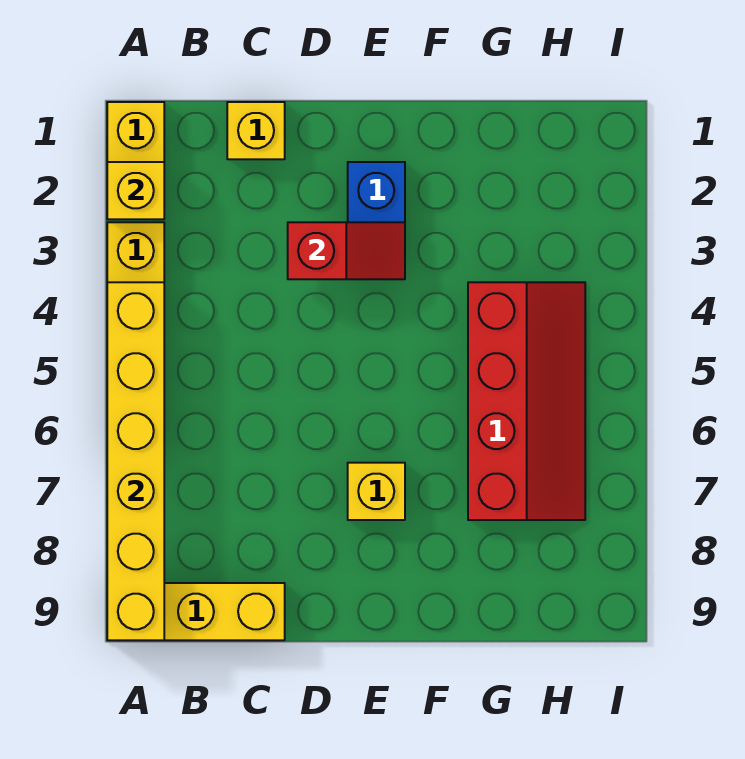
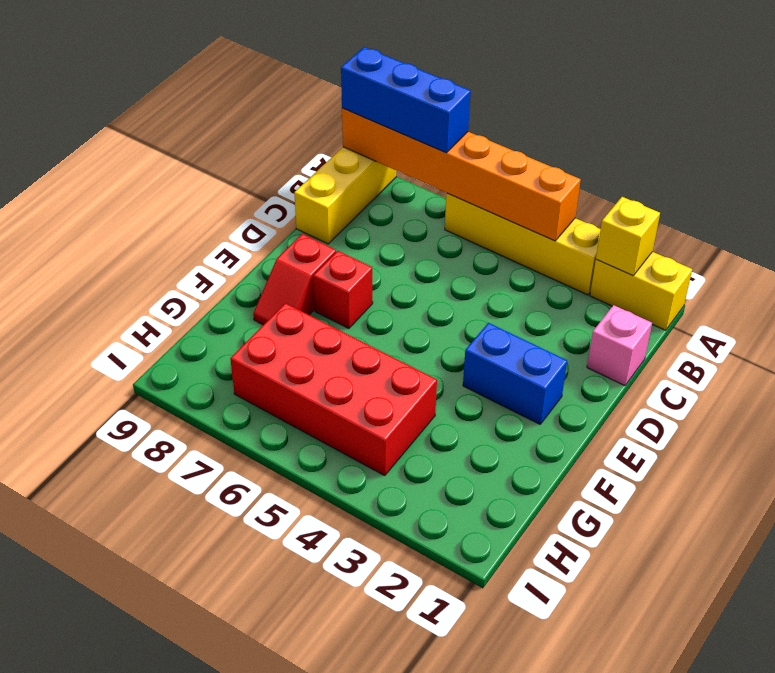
yellow brick A4:A9 level 2 -> orange brick A4:A9 level 2
none -> blue brick A7:A9 level 3
yellow brick C1 level 1 -> pink brick C1 level 1
red slope D3:E3 level 2 top D -> red slope E8:F8 level 1 top E
yellow brick E7 level 1 -> red brick E7 level 1
red slope G4:H7 level 1 top G -> red brick G4:H7 level 1

